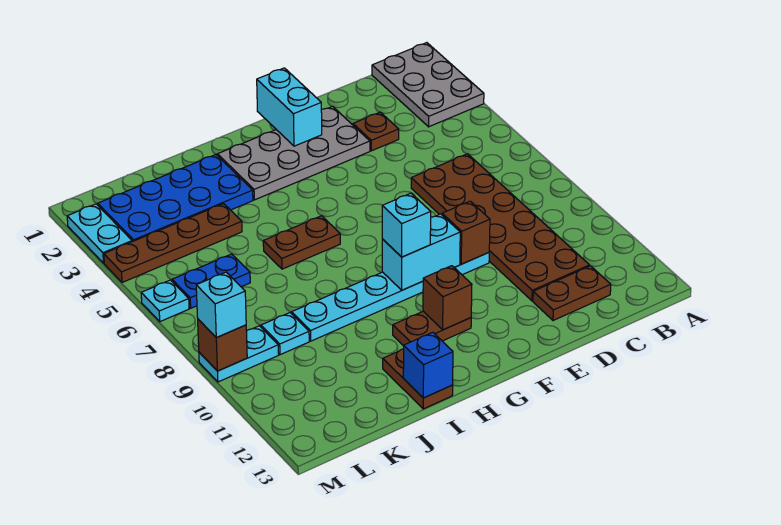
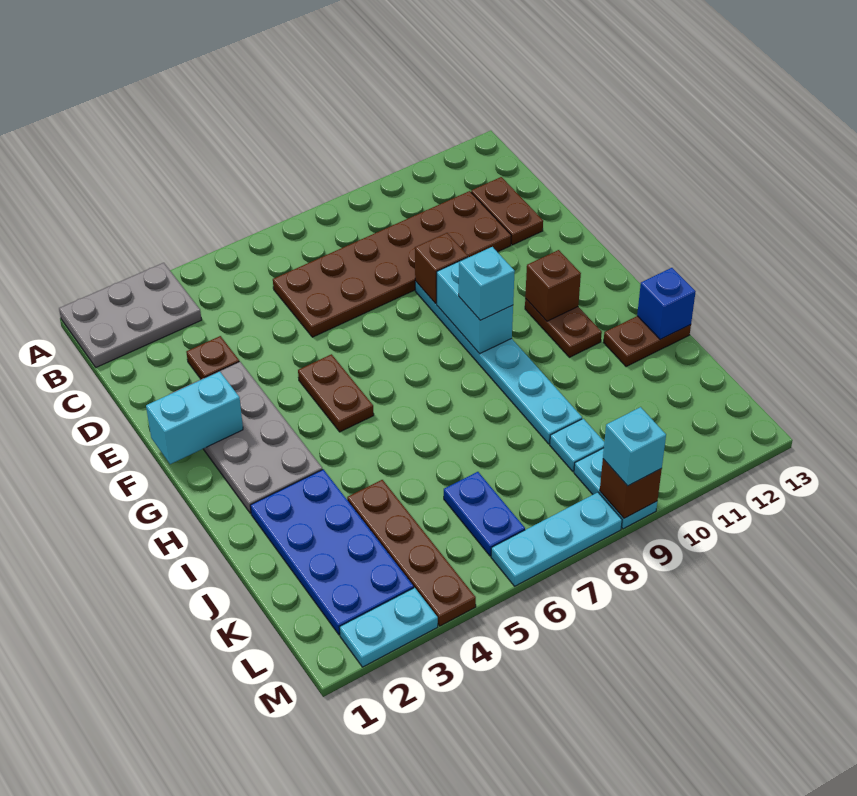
brown plate H6:I6 level 1 -> brown plate F5:G5 level 1
cyan plate M6 level 1 -> cyan plate M6:M8 level 1

